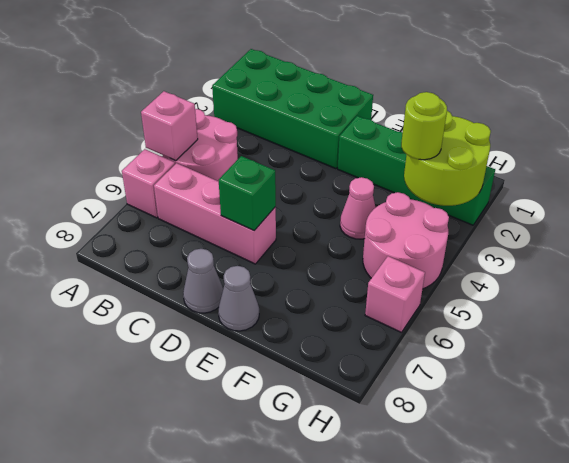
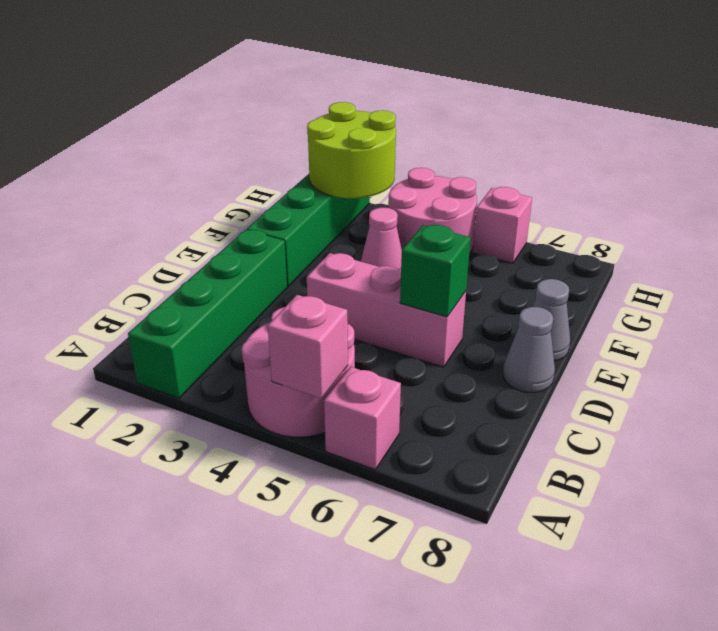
green brick A1:D2 level 1 -> green brick A2:D2 level 1
pink brick B6:D6 level 1 -> pink brick D4:D6 level 1
lime round brick G3 level 3 -> none

